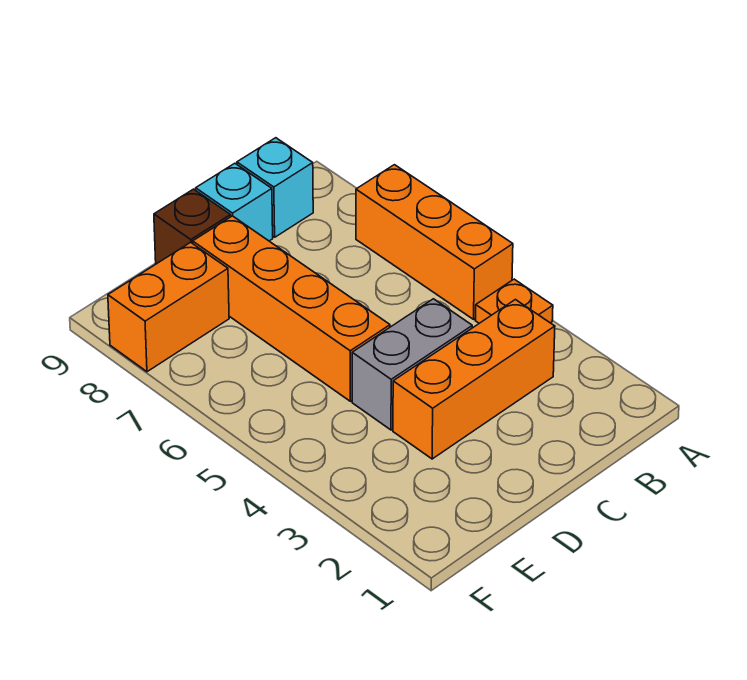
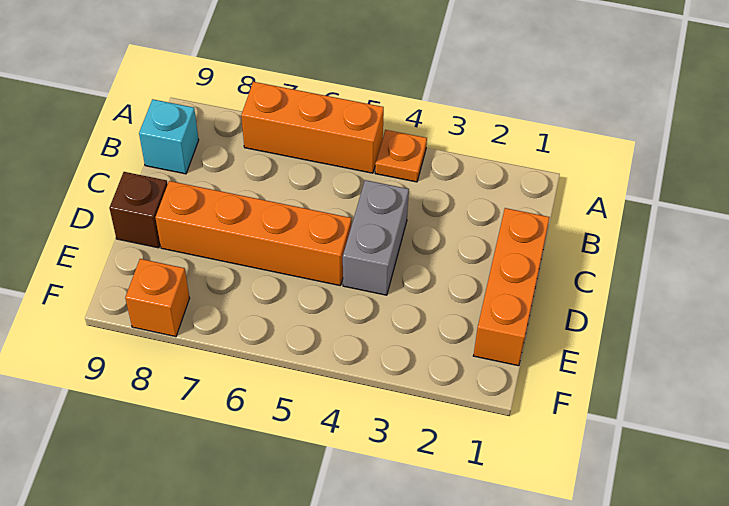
orange brick B3:D3 level 1 -> orange brick C1:E1 level 1
cyan brick C9 level 1 -> none
orange brick E8:F8 level 1 -> orange brick F8 level 1

